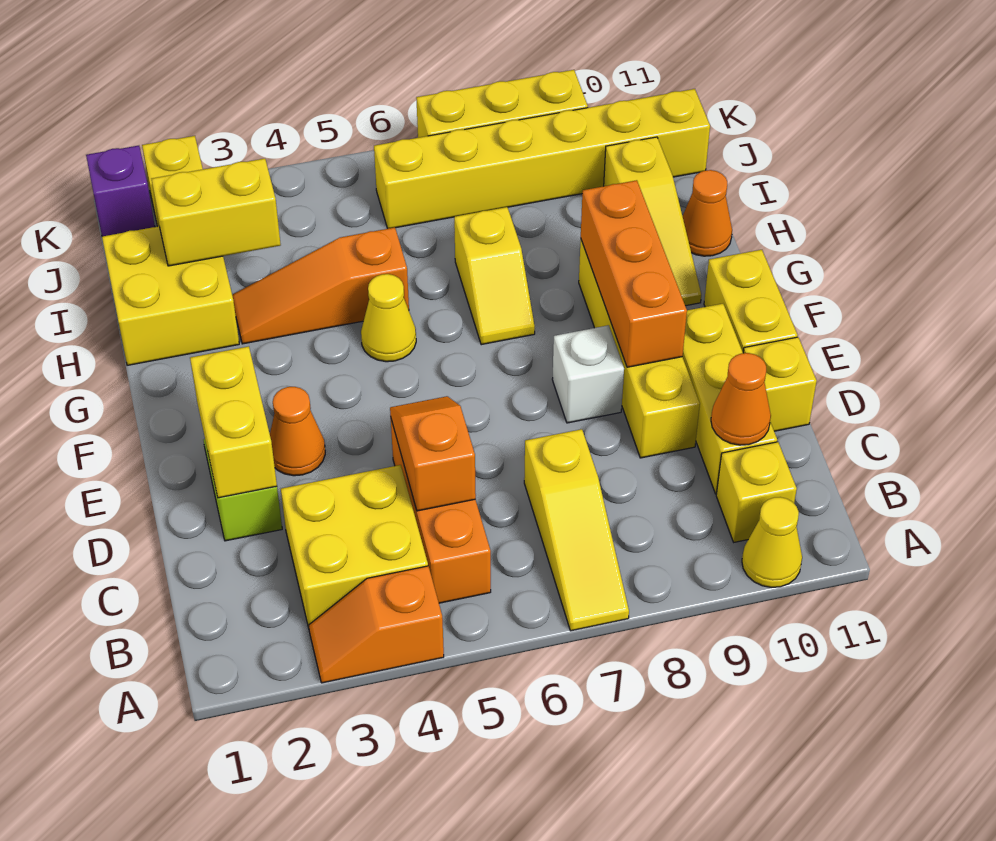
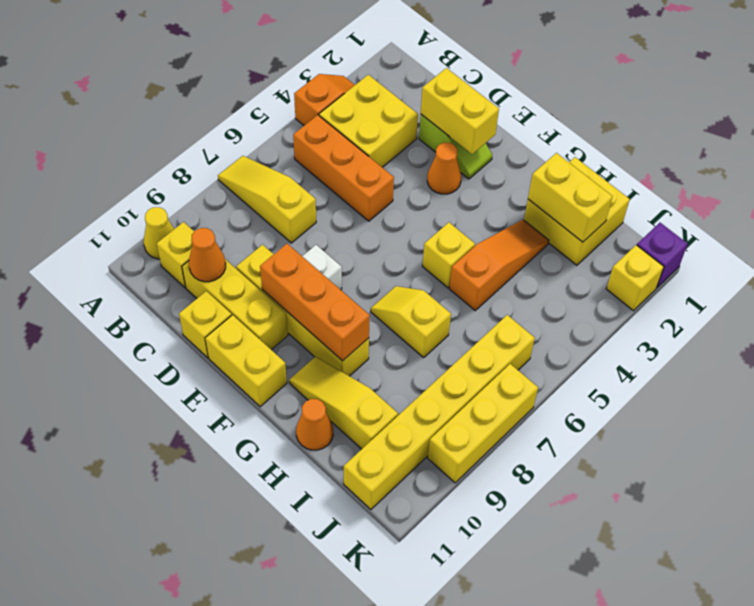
orange slope C5:D5 level 2 top C -> none
yellow cone G5 level 1 -> yellow brick G5 level 1
yellow brick I2:I3 level 2 -> yellow brick H2:I2 level 2

